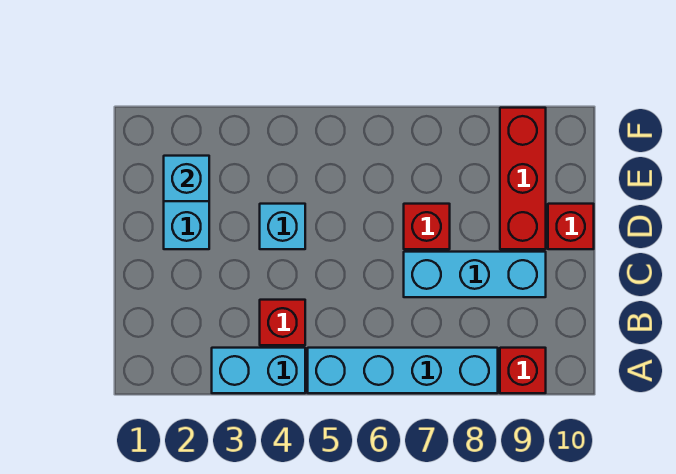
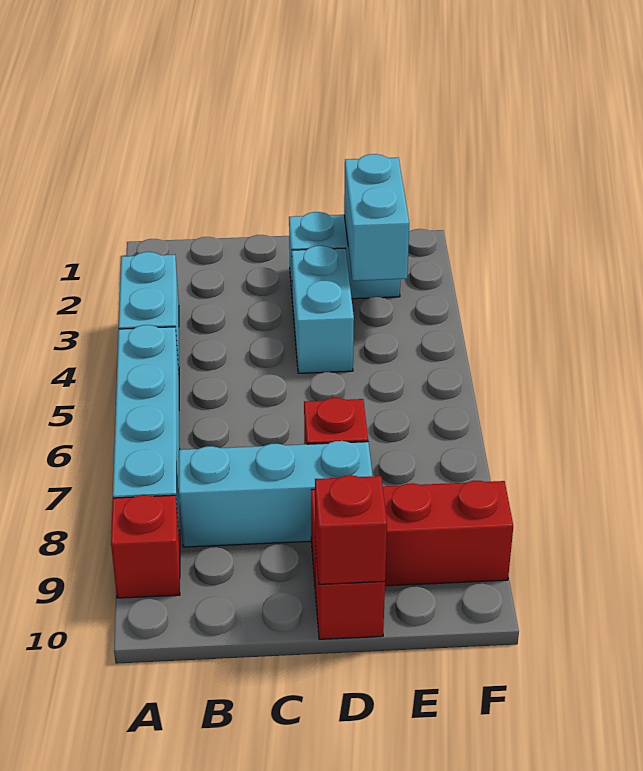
red brick B4 level 1 -> red brick D10 level 2
cyan brick C7:C9 level 1 -> cyan brick B8:D8 level 1
cyan brick D4 level 1 -> cyan brick D3:D4 level 1
cyan brick E2 level 2 -> cyan brick E2:E3 level 2

